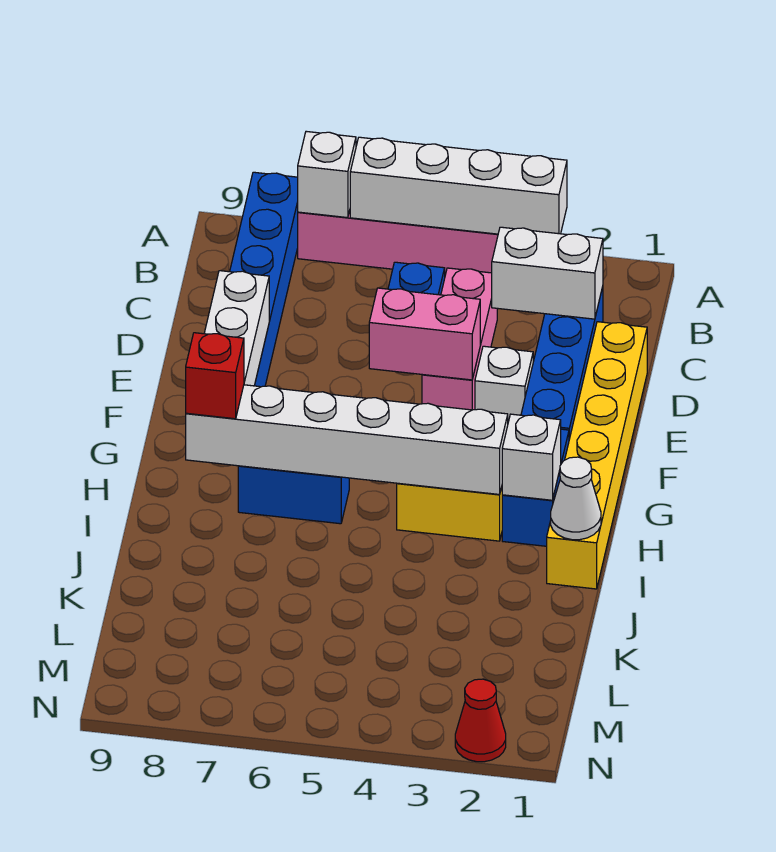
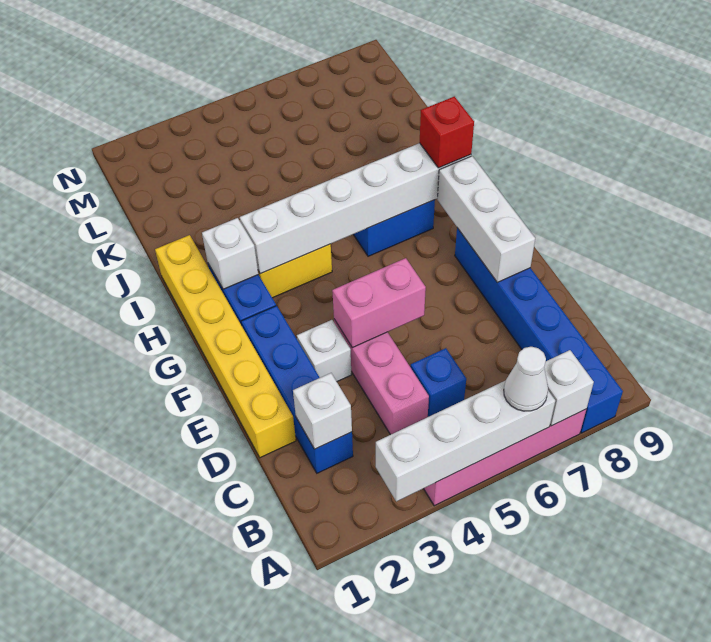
white brick C2:C3 level 2 -> white brick C2 level 2
white cone I1 level 2 -> white cone A6 level 3
red cone N2 level 1 -> none

